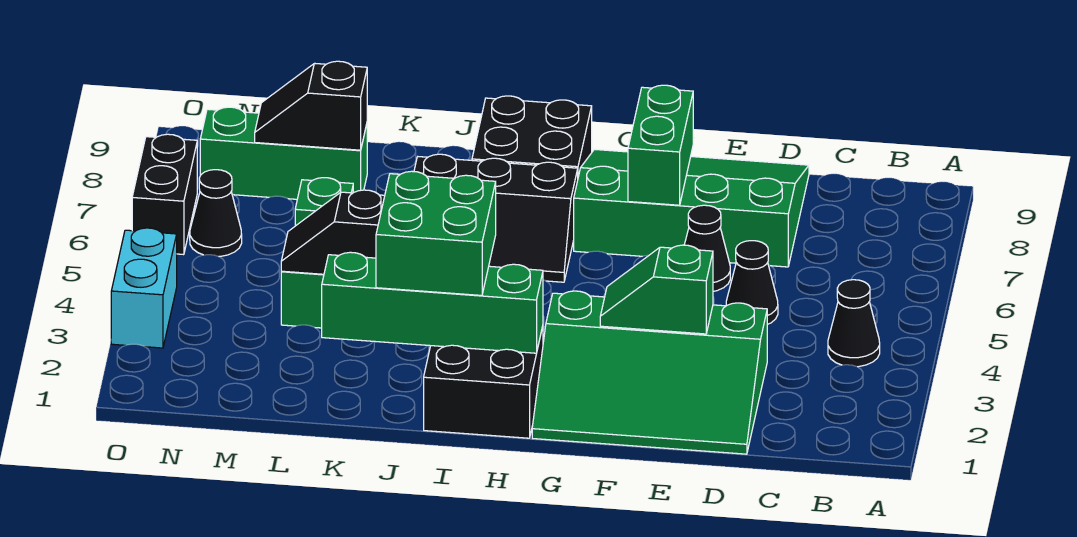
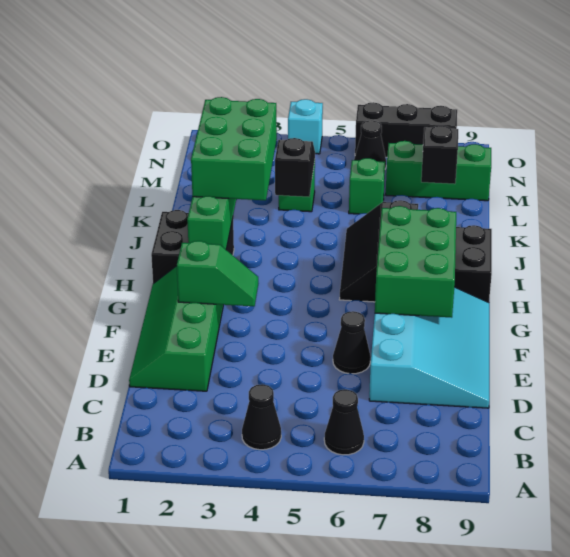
green slope D1:G3 level 1 top 3 -> green slope D1:G2 level 1 top 2
black cone D5 level 1 -> black cone B6 level 1
green slope D7:G9 level 1 top 7 -> cyan slope D7:G9 level 1 top 7
green slope E3:F3 level 2 top E -> green slope F2:F3 level 2 top 2
green brick F7:F8 level 2 -> green brick F7:H8 level 2
green brick I2:J3 level 3 -> green brick I2:K3 level 3
green brick L8:N8 level 1 -> green brick M7:M9 level 1
cyan brick O3:O4 level 1 -> cyan brick O4 level 1
black brick O6:O7 level 1 -> black brick O6:O8 level 1

